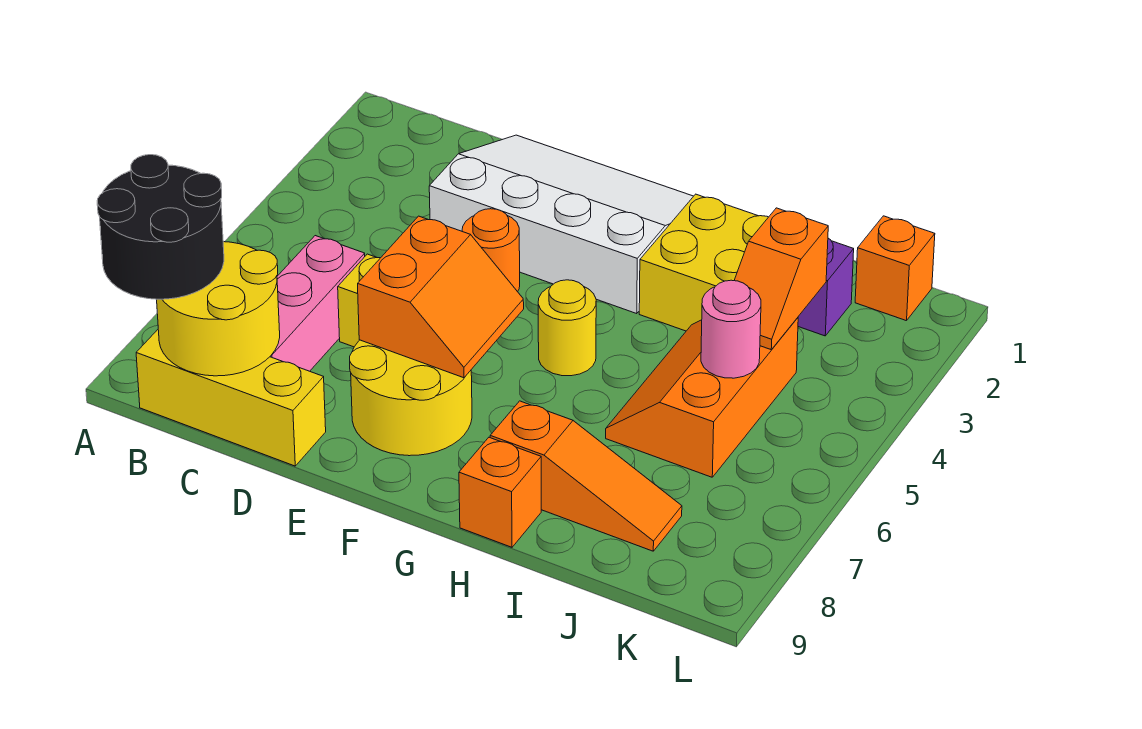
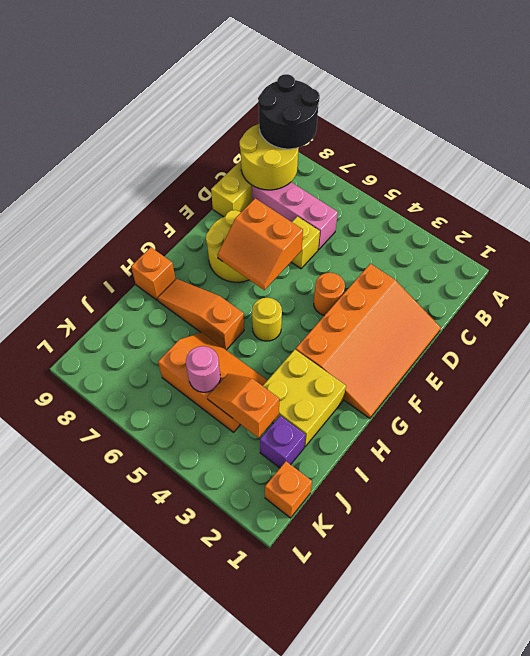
white slope D1:G3 level 1 top 3 -> orange slope D1:G3 level 1 top 3
orange slope H8:J8 level 1 top H -> orange slope H6:H8 level 1 top 6

